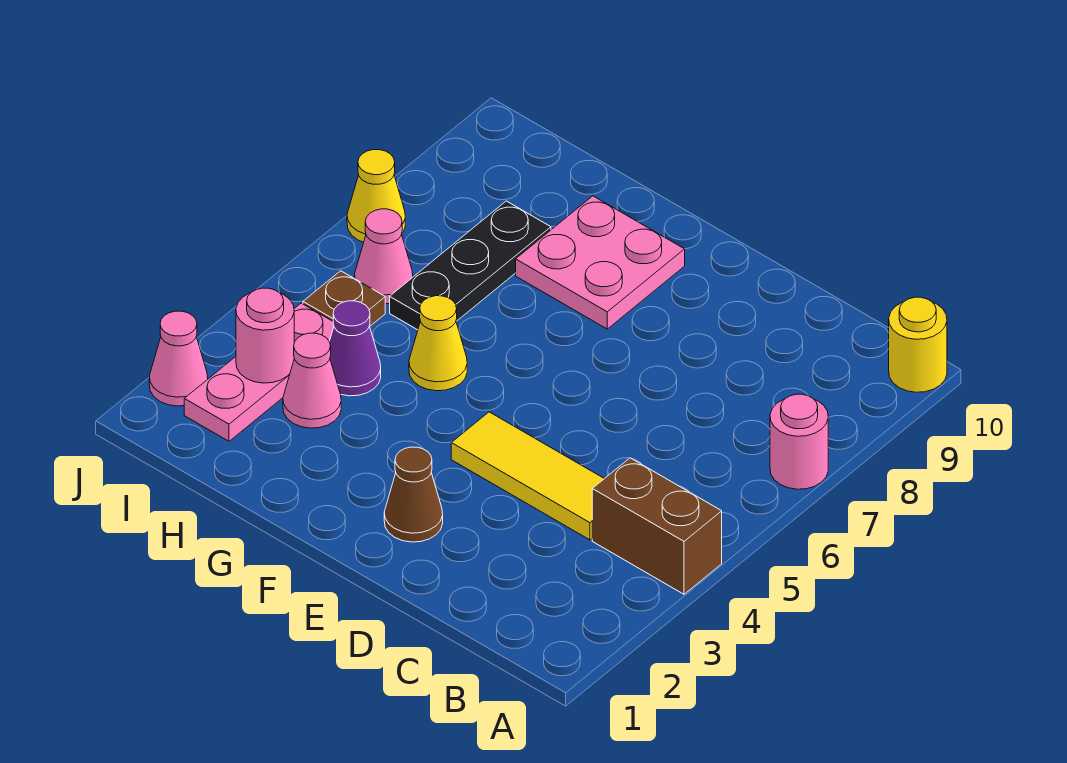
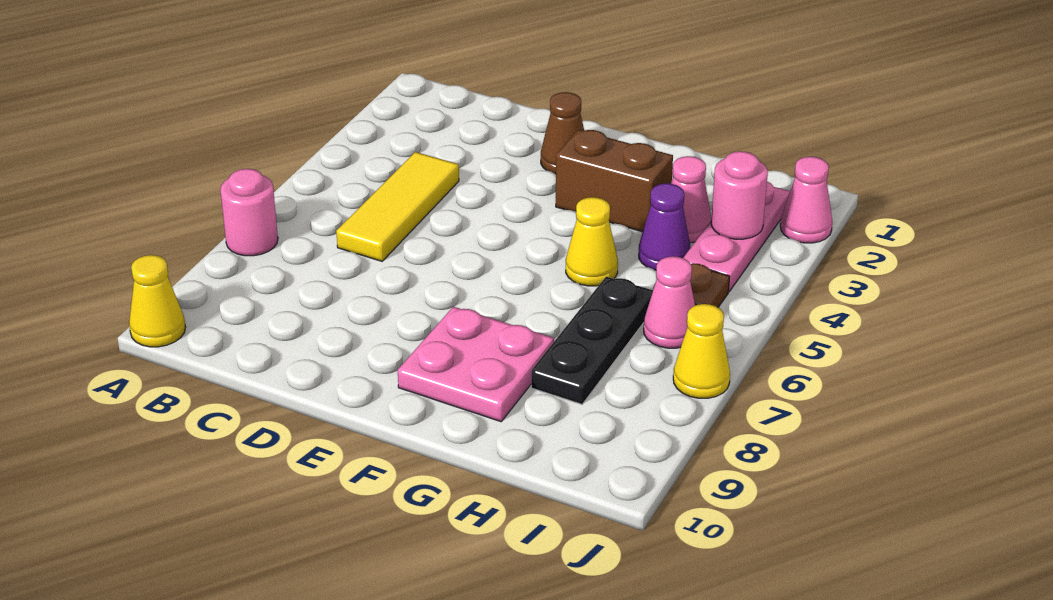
brown brick A4:B4 level 1 -> brown brick F3:G3 level 1
yellow round brick A10 level 1 -> yellow cone A10 level 1
yellow tile C4:E4 level 1 -> yellow tile C4:C6 level 1

